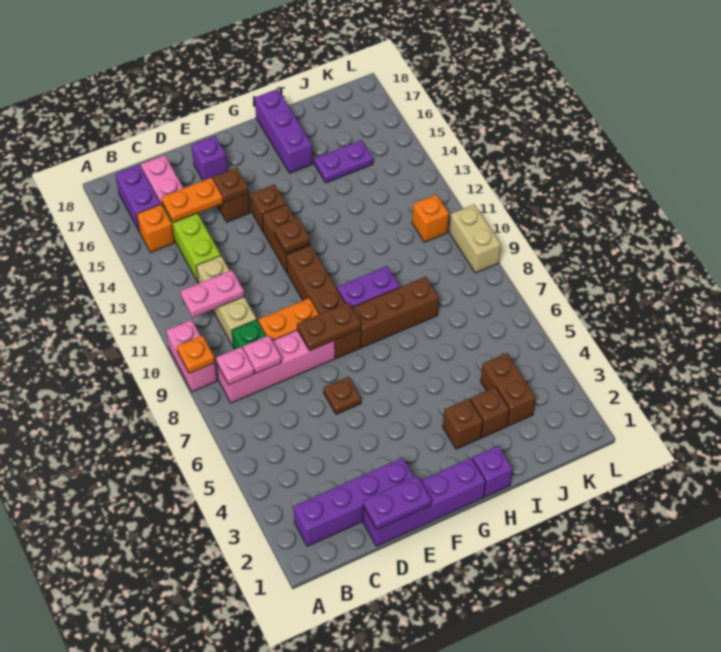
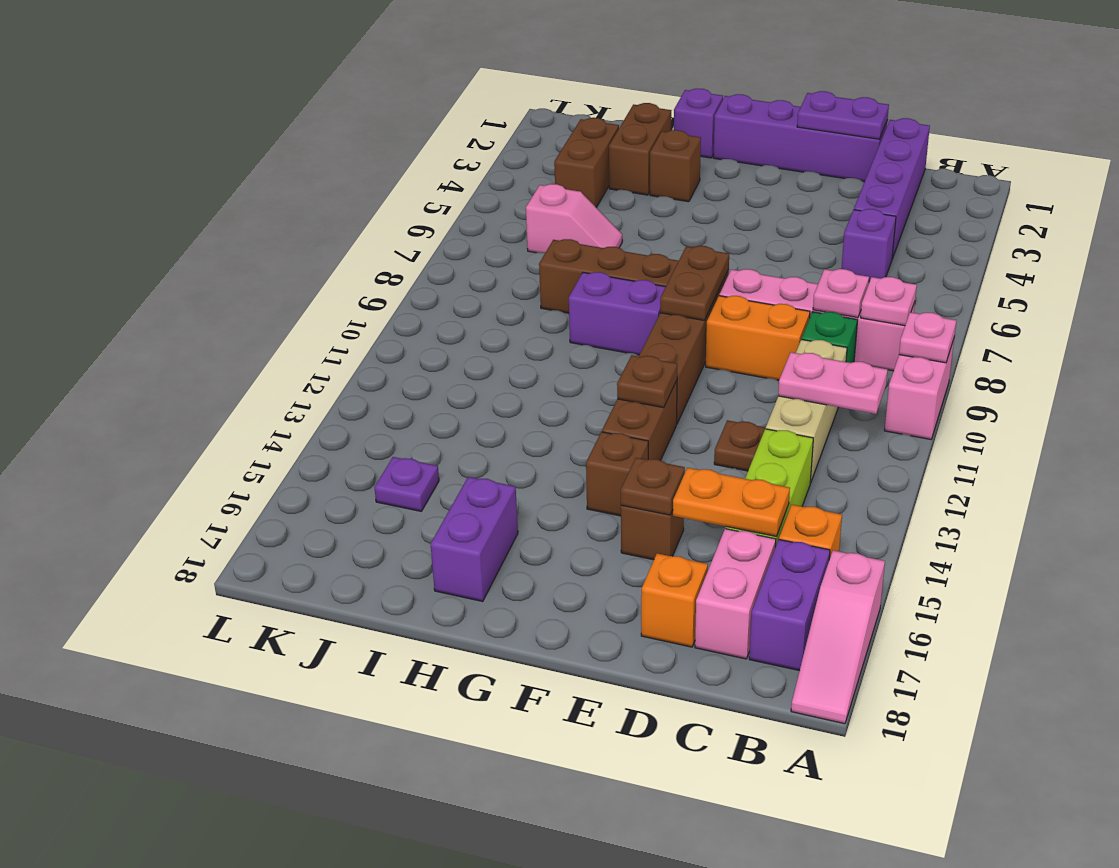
orange plate A9 level 2 -> pink plate A9 level 2
none -> pink slope A16:A18 level 1 top 16
purple brick B2:E2 level 1 -> purple brick C1:C4 level 1
brown plate E6 level 1 -> brown plate D12 level 1
brown plate E8:F8 level 2 -> brown plate F8:F9 level 2
purple brick E17 level 1 -> purple brick C5 level 1
purple brick H16:H18 level 1 -> purple brick H16:H17 level 1
brown brick I3 level 1 -> brown brick I2:I3 level 1
none -> pink slope I6:J6 level 1 top J
purple plate I15:J15 level 1 -> purple plate J15 level 1
orange brick K11 level 1 -> orange brick D17 level 1
tan brick L9:L10 level 1 -> none

